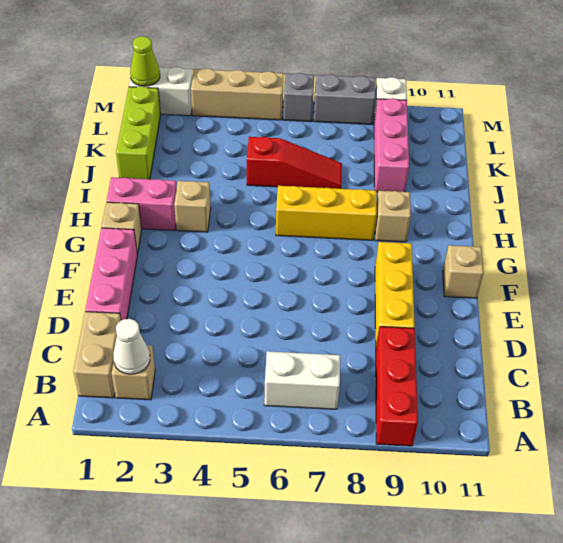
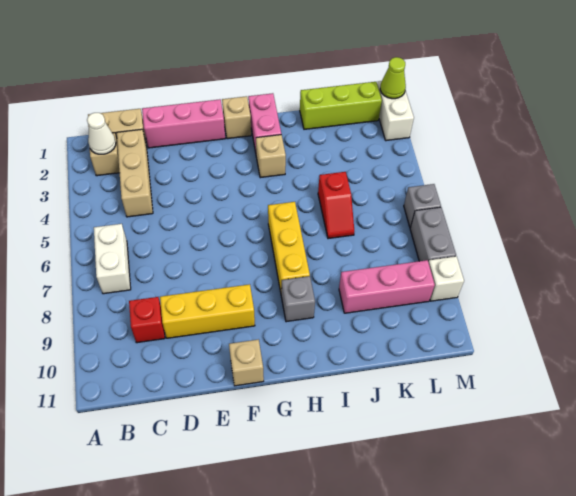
red brick A9:C9 level 1 -> red brick C9 level 1
tan brick H9 level 1 -> grey brick H9 level 1
red slope J5:J7 level 1 top 5 -> red slope J5:J6 level 1 top 5
tan brick M3:M5 level 1 -> tan brick C2:C4 level 1

